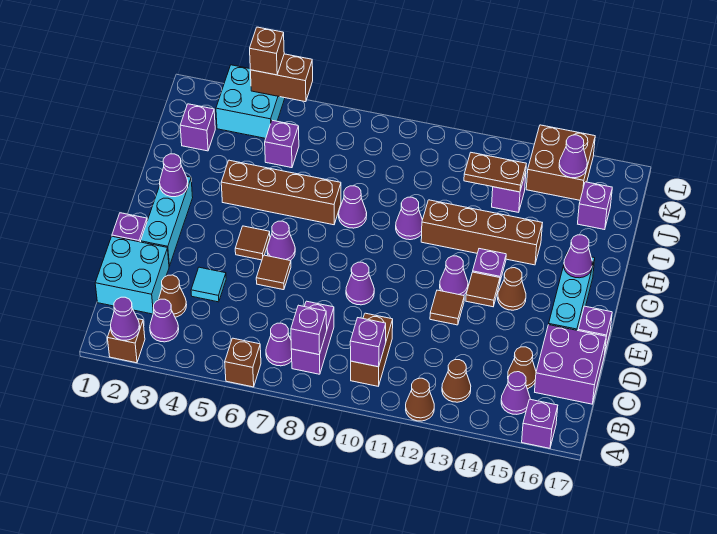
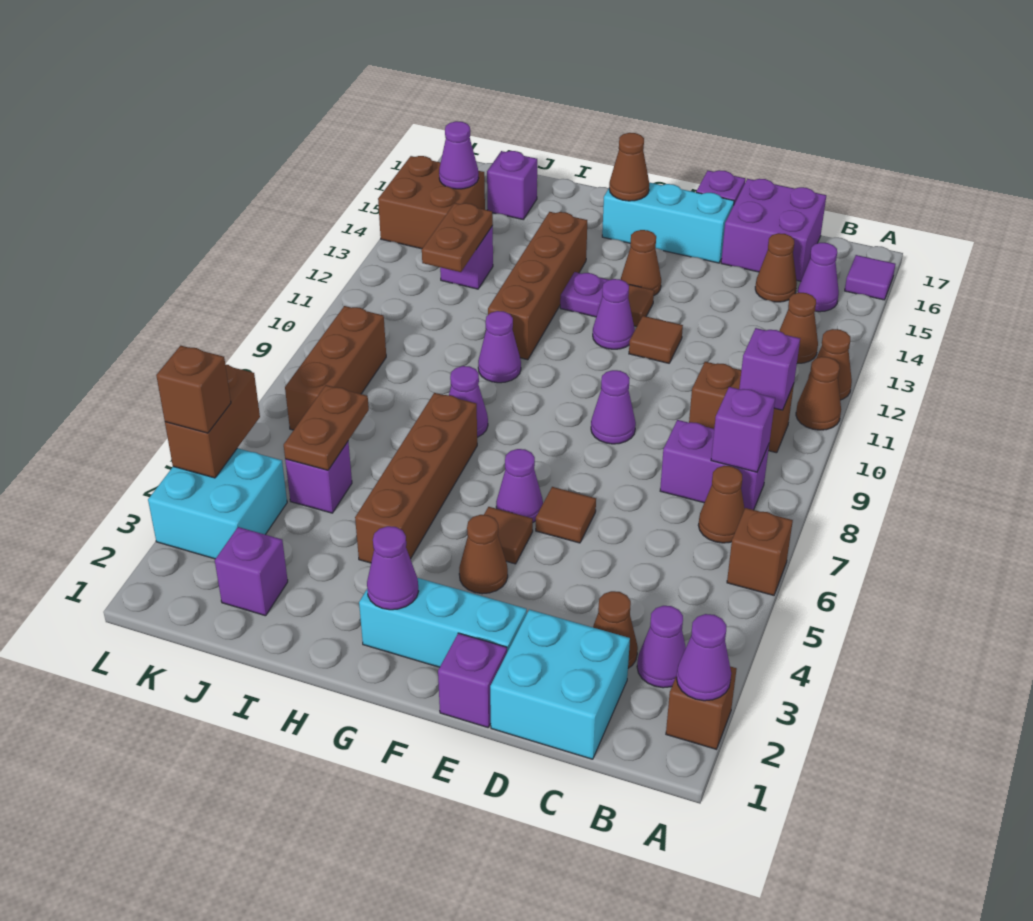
none -> brown cone A11 level 1
purple brick A16 level 1 -> purple tile A16 level 1
purple cone B7 level 1 -> brown cone B7 level 1
cyan tile D4 level 1 -> none
none -> brown cone F4 level 1
purple cone G16 level 2 -> brown cone G16 level 2
none -> brown plate J5:J6 level 2
none -> brown brick K7:K9 level 1

